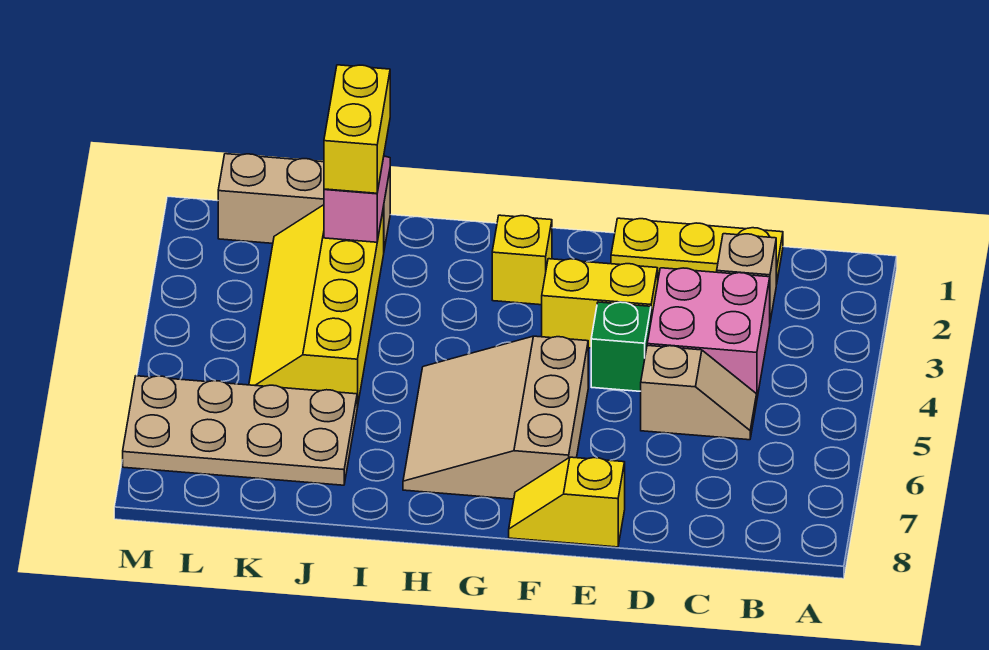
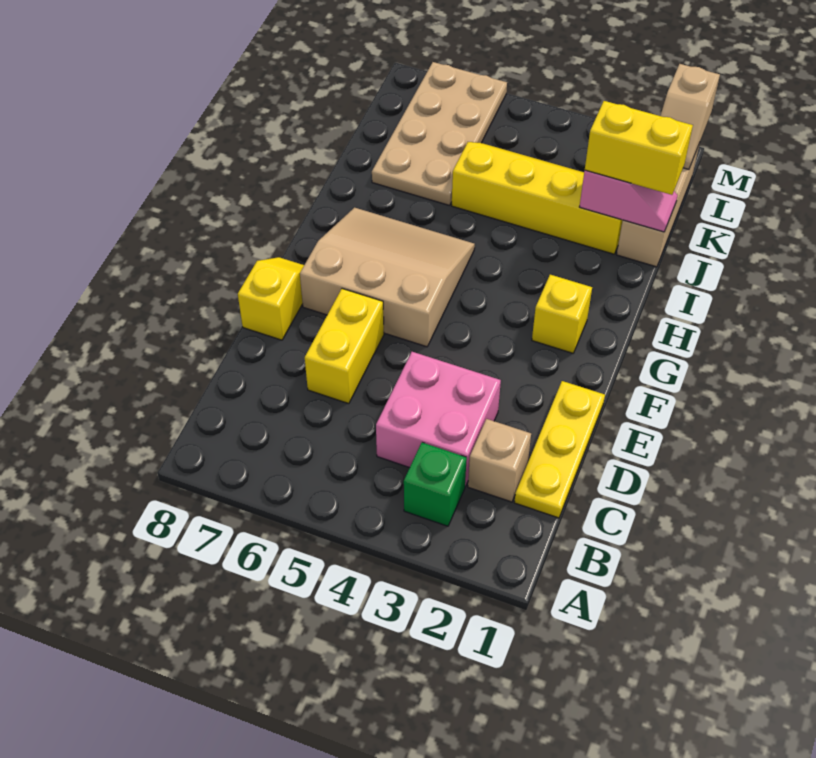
tan slope C5:D5 level 1 top D -> tan slope L1:M1 level 2 top M
yellow brick E3:F3 level 1 -> yellow brick D6:E6 level 1
green brick E4 level 1 -> green brick B3 level 1

